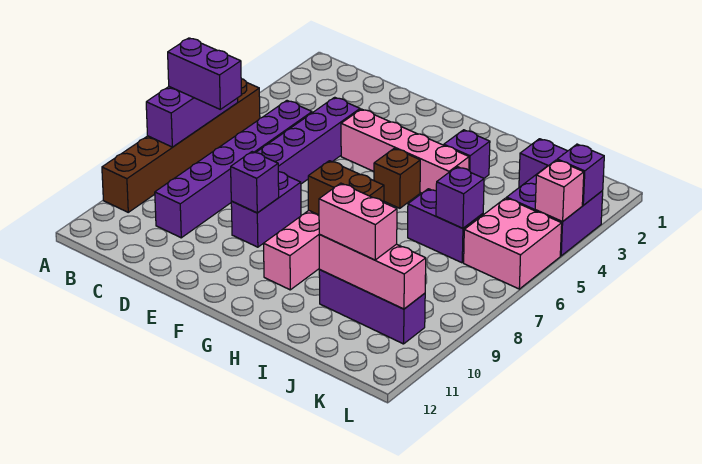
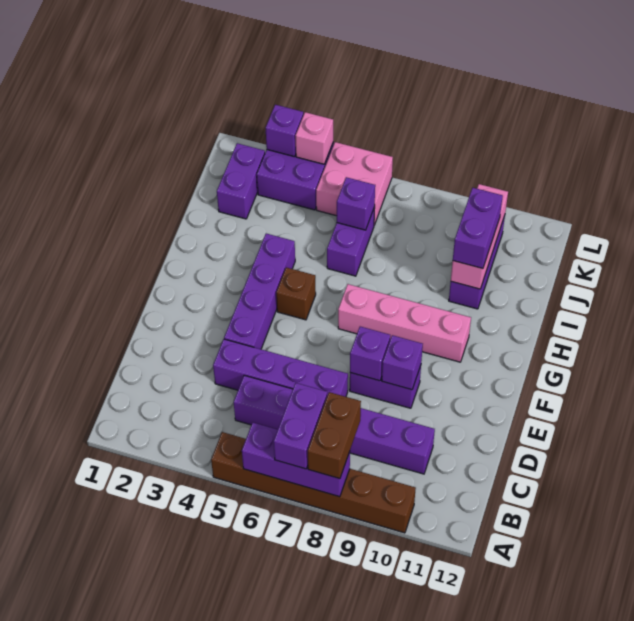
pink brick E4:H4 level 1 -> purple brick E4:H4 level 1
brown brick G8:H8 level 2 -> brown brick A8:B8 level 3
purple brick H3 level 1 -> purple brick E8 level 2
pink brick I10:J10 level 3 -> purple brick I10:J10 level 3

